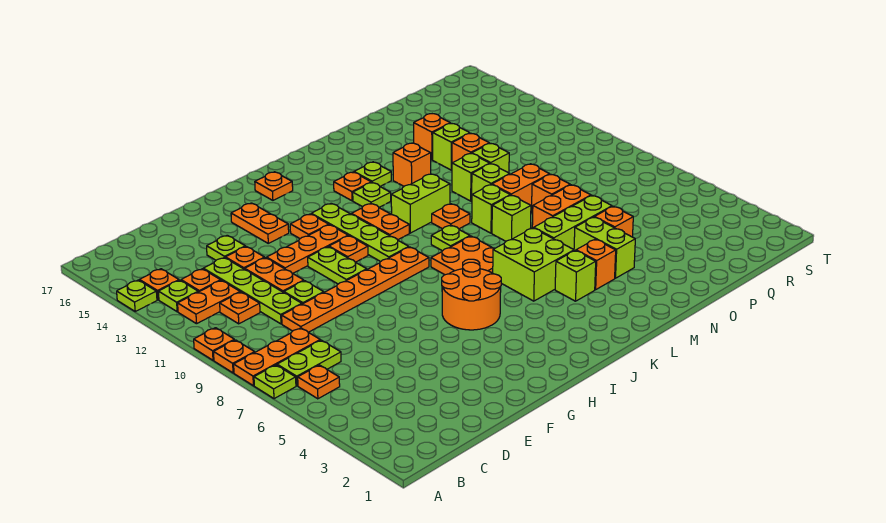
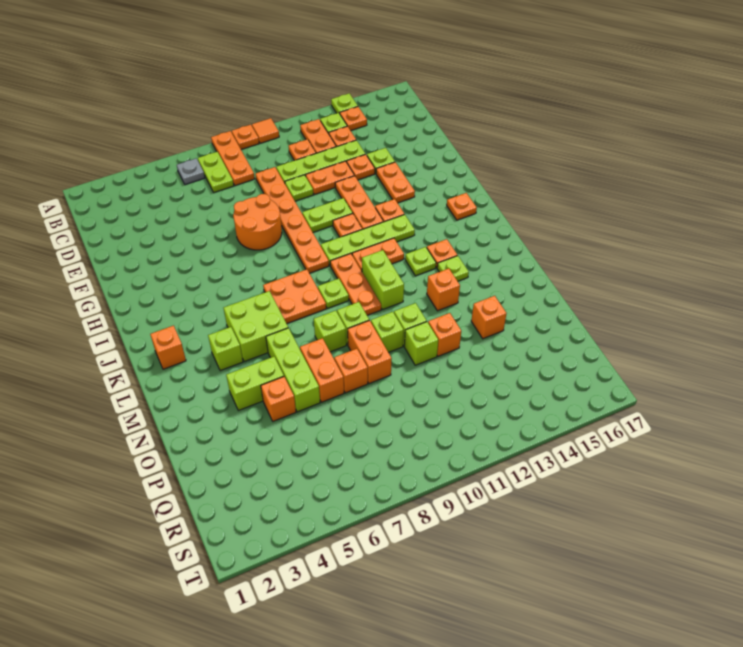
lime plate A7 level 1 -> none
orange plate A10 level 1 -> orange tile A10 level 1
orange plate B6 level 1 -> grey plate B6 level 1
orange plate G14:G15 level 1 -> orange plate F14:G14 level 1
orange round brick H5:I6 level 1 -> orange round brick F7:G8 level 1
orange plate L10 level 1 -> orange plate J10:L10 level 1
orange brick M4 level 1 -> orange brick K2 level 1
lime brick O13 level 1 -> none

